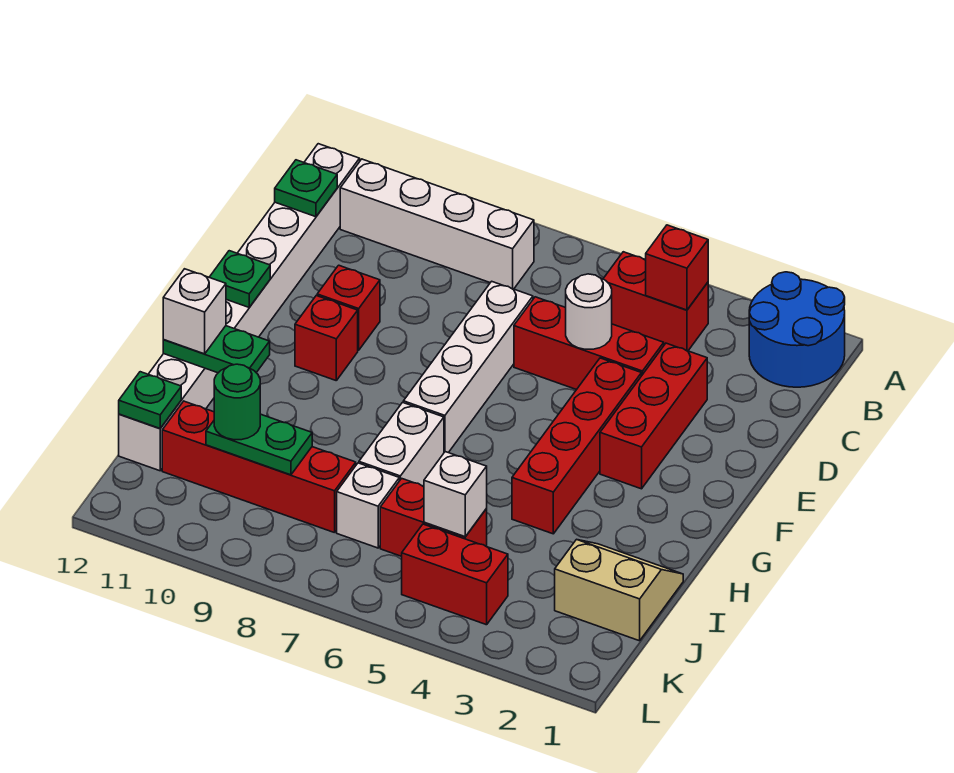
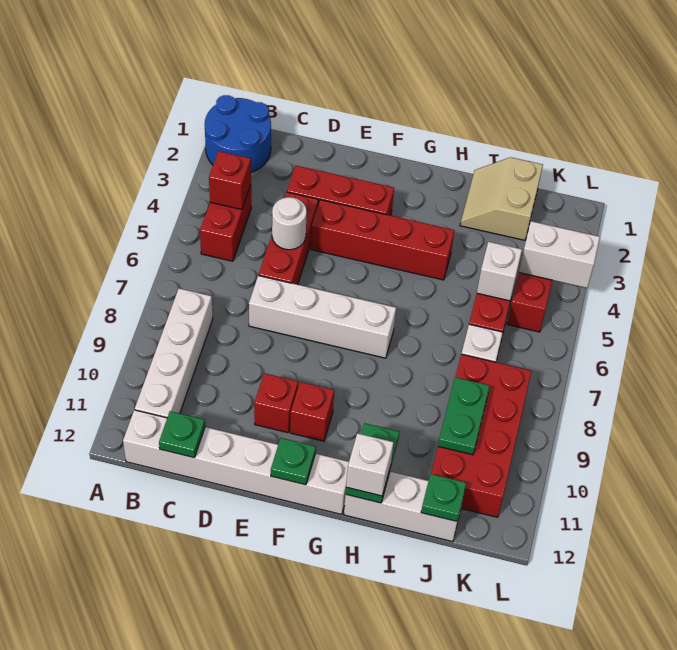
white brick H7:I7 level 1 -> white brick K4:L4 level 2
red brick J8:J11 level 1 -> red brick J8:K11 level 1
green round brick J10 level 3 -> none

